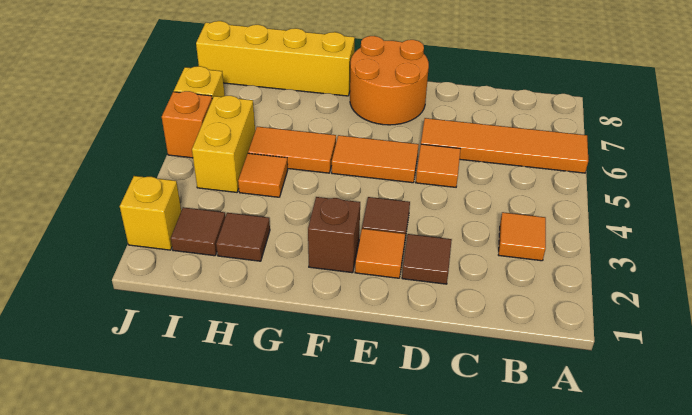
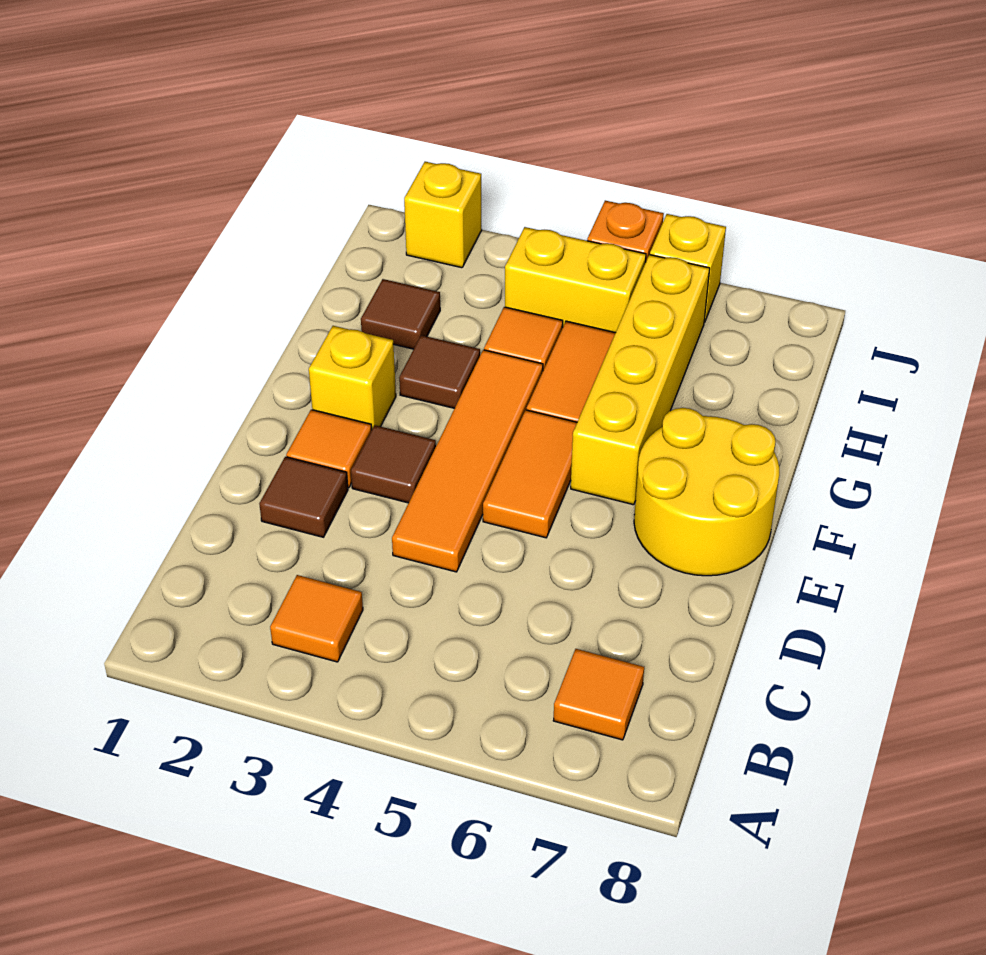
orange tile A6:D6 level 1 -> orange tile D4:G4 level 1
orange tile D5 level 1 -> orange tile B7 level 1
orange round brick E7:F8 level 1 -> yellow round brick E7:F8 level 1
brown brick F2 level 1 -> yellow brick F2 level 1
yellow brick G8:J8 level 1 -> yellow brick F6:I6 level 1
brown tile I2 level 1 -> brown tile G3 level 1

